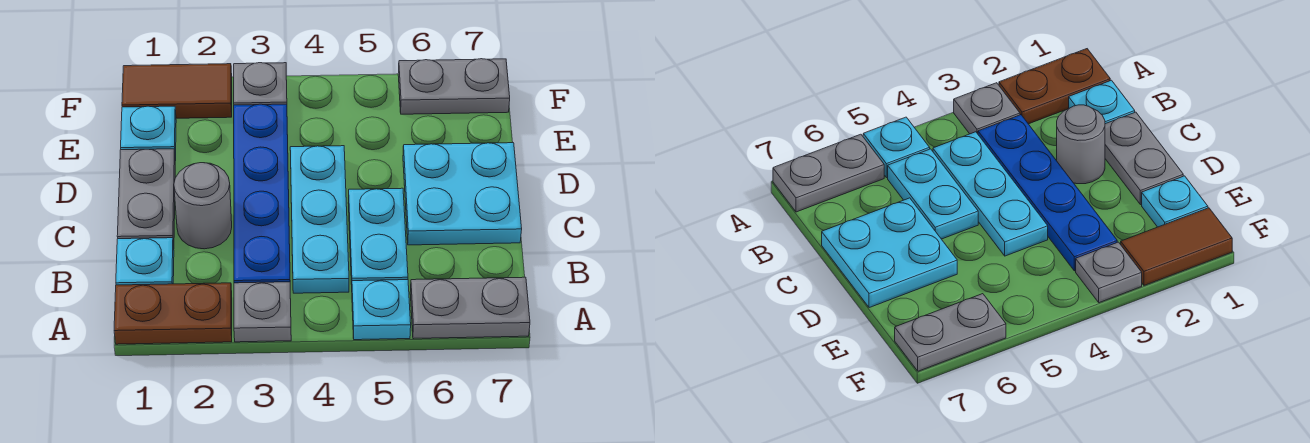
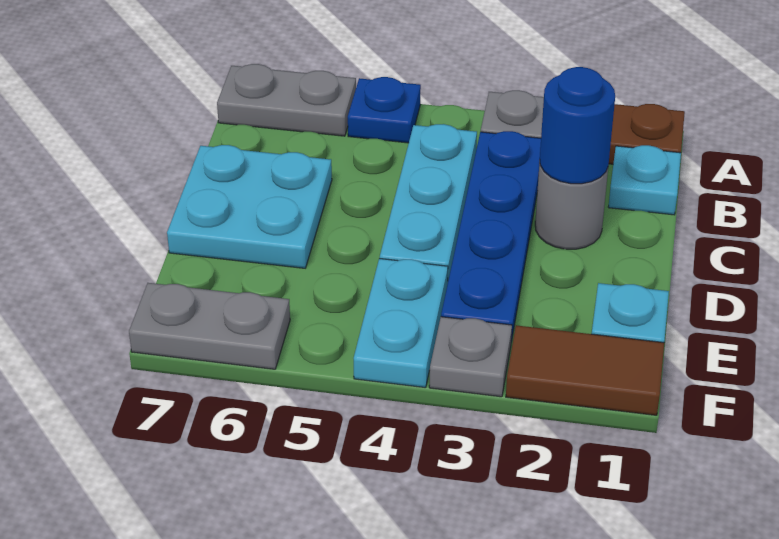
cyan plate A5 level 1 -> blue plate A5 level 1
cyan plate B5:C5 level 1 -> cyan plate E4:F4 level 1
grey plate C1:D1 level 1 -> none
none -> blue round brick C2 level 2

